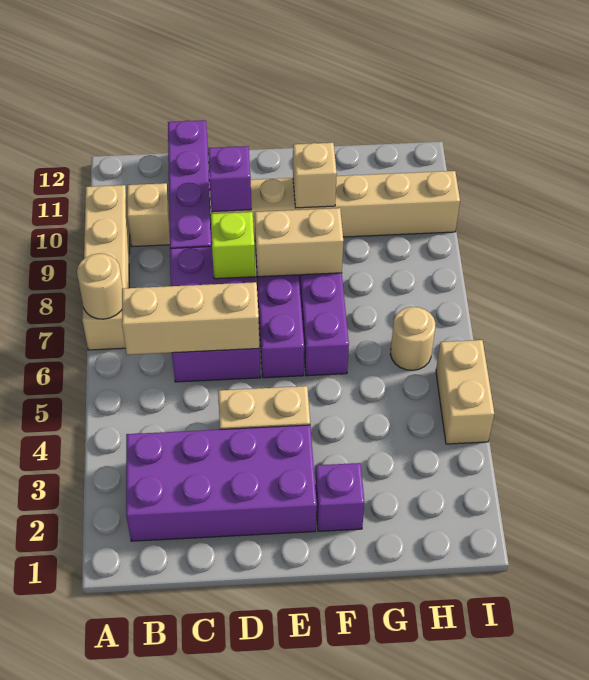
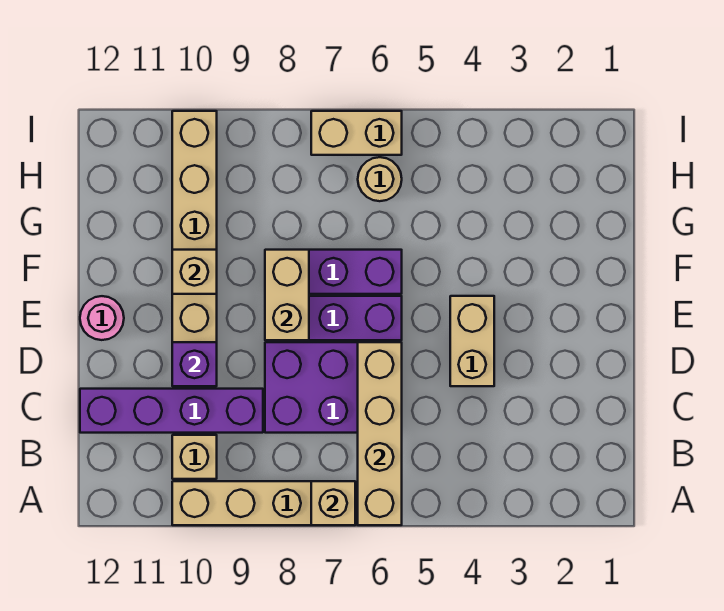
tan round brick A7 level 2 -> tan brick A7 level 2
purple brick B2:E3 level 1 -> none
tan brick B6:D6 level 2 -> tan brick A6:D6 level 2
lime brick D8 level 2 -> none
none -> pink round brick E12 level 1
purple brick F2 level 1 -> none
tan brick I4:I5 level 1 -> tan brick I6:I7 level 1

